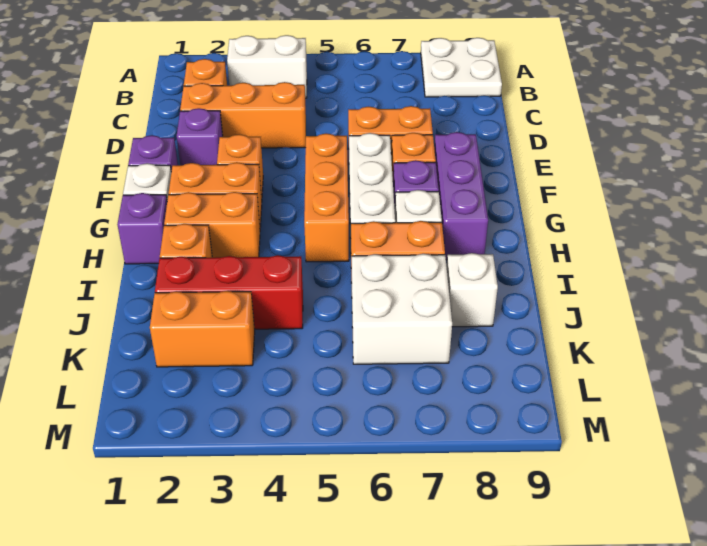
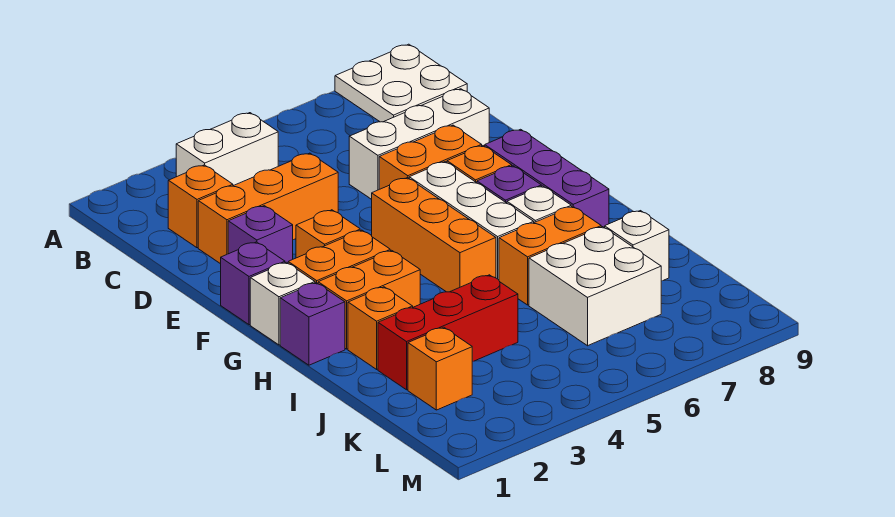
none -> white brick D6:D8 level 1
orange brick K2:K3 level 1 -> orange brick K2 level 1

